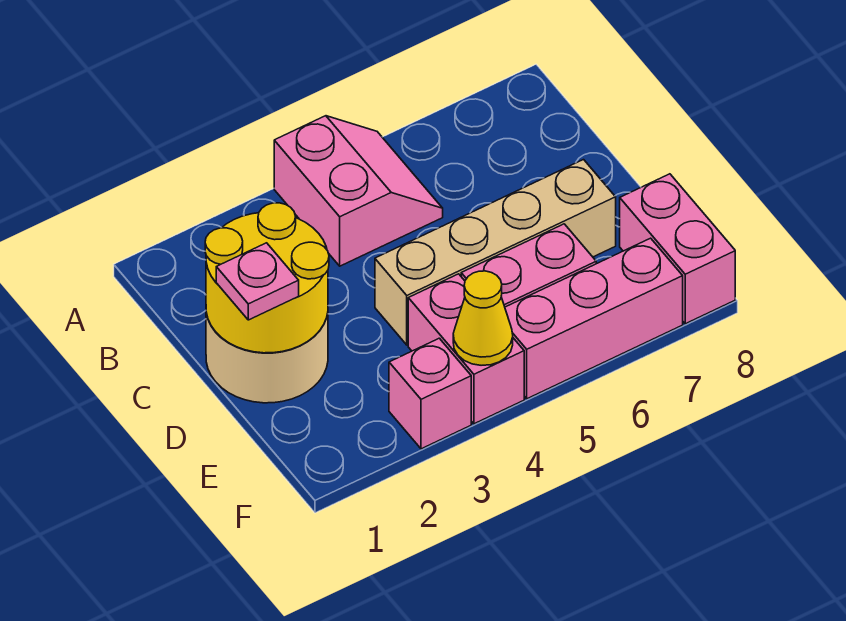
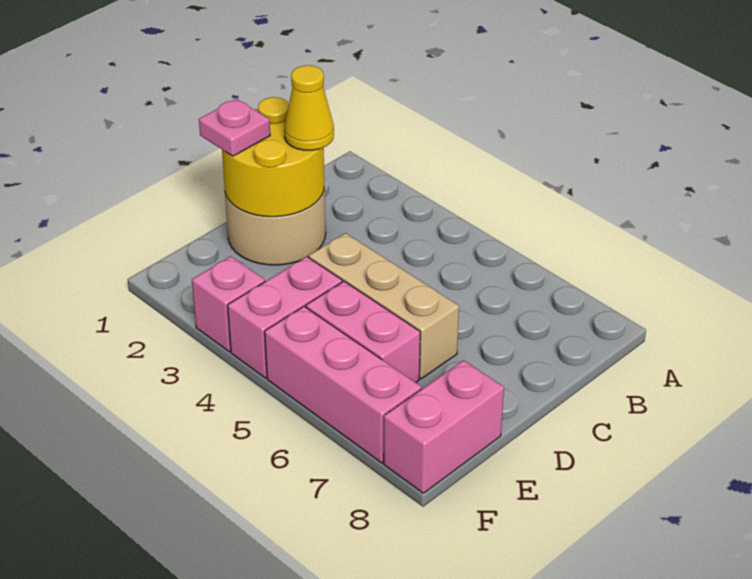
pink slope A4:B5 level 1 top 4 -> none
tan brick D4:D7 level 1 -> tan brick D4:D6 level 1
yellow cone F4 level 2 -> yellow cone C2 level 3

